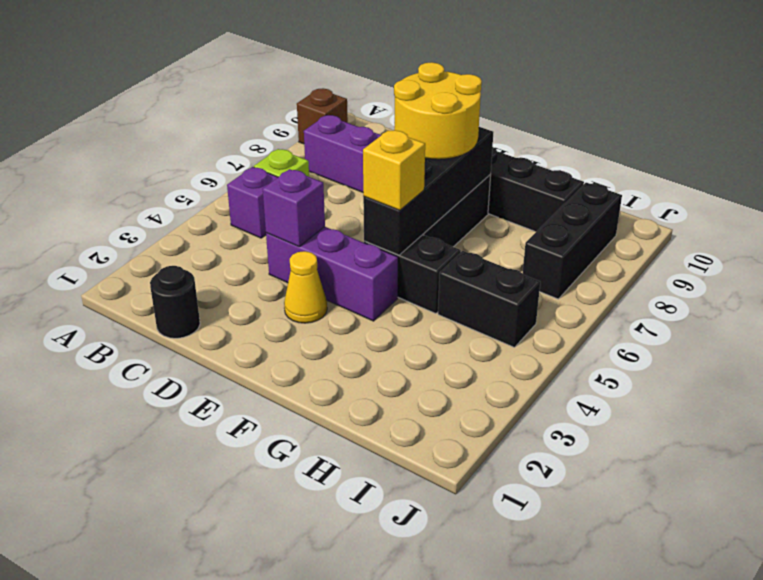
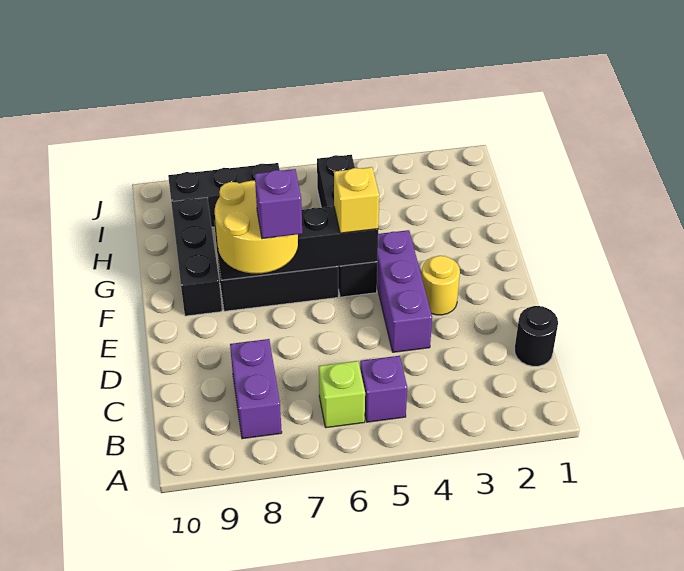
brown brick A9 level 1 -> none
purple brick D4 level 2 -> purple brick E7 level 4
yellow cone E3 level 1 -> yellow round brick E3 level 1

